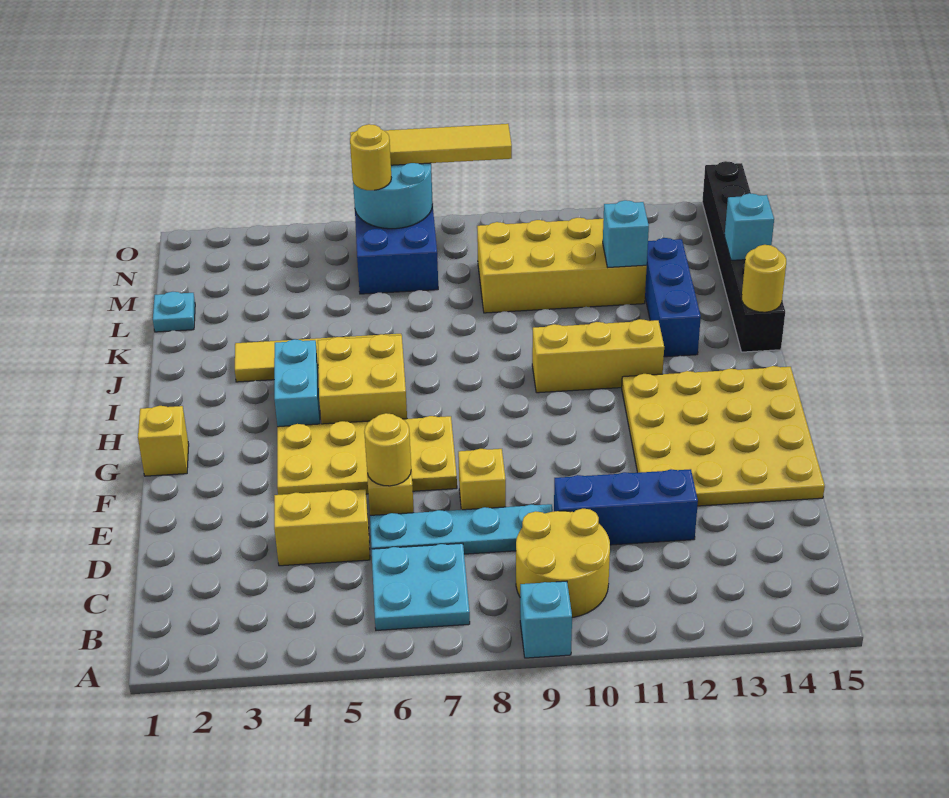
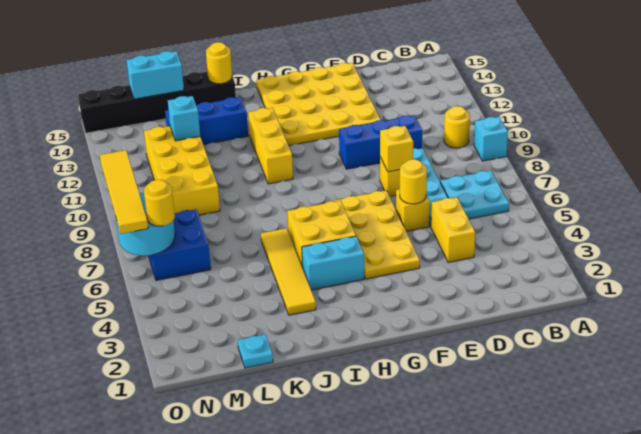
yellow round brick B9:C10 level 1 -> yellow round brick B10 level 1
blue brick D10:D12 level 1 -> blue brick D10:F10 level 1
yellow brick G1 level 1 -> yellow brick E8 level 2
cyan brick L15 level 2 -> cyan brick L15:M15 level 2

